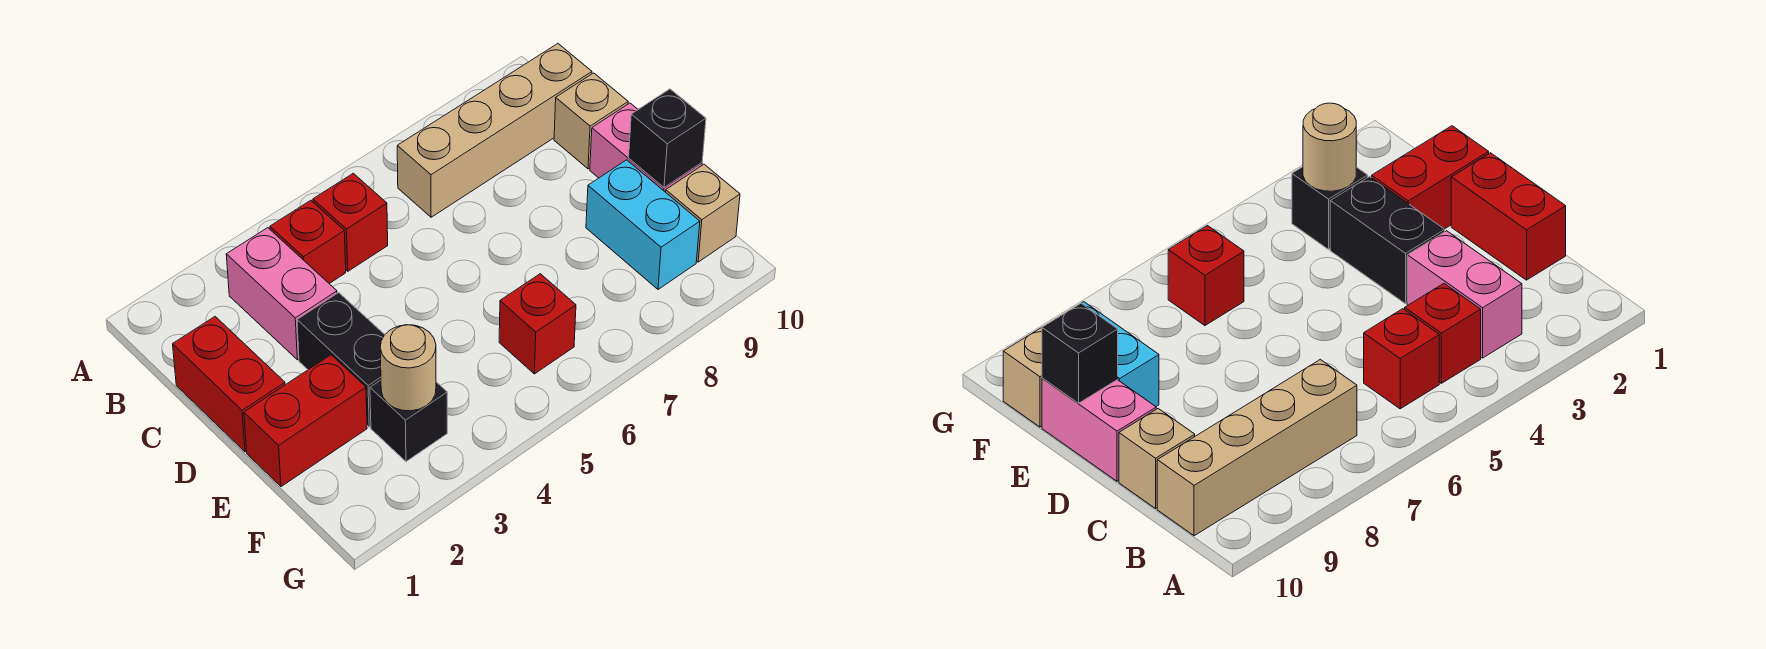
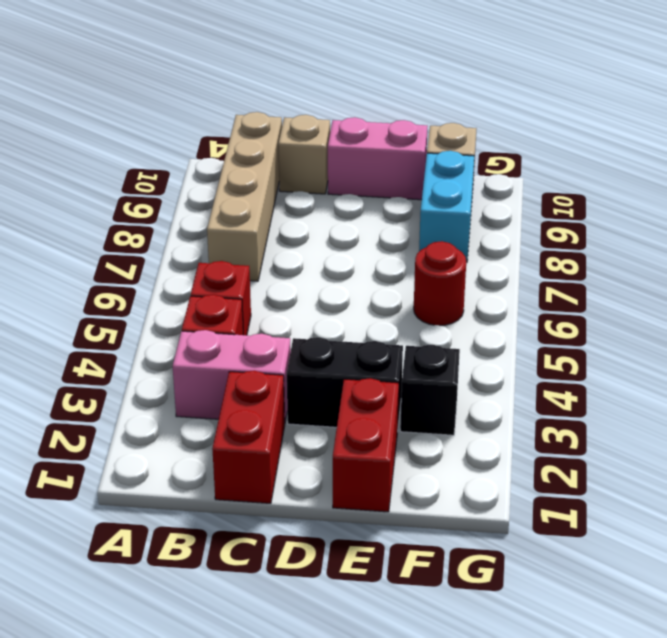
red brick C1:D1 level 1 -> red brick C1:C2 level 1
cyan brick E9:F9 level 1 -> cyan brick F8:F9 level 1
black brick E10 level 2 -> none
tan round brick F3 level 2 -> none
red brick F6 level 1 -> red round brick F6 level 1

